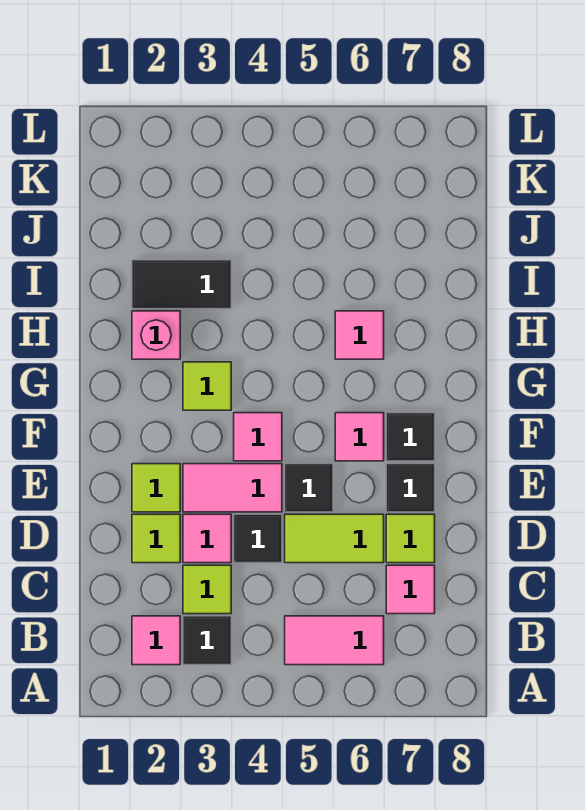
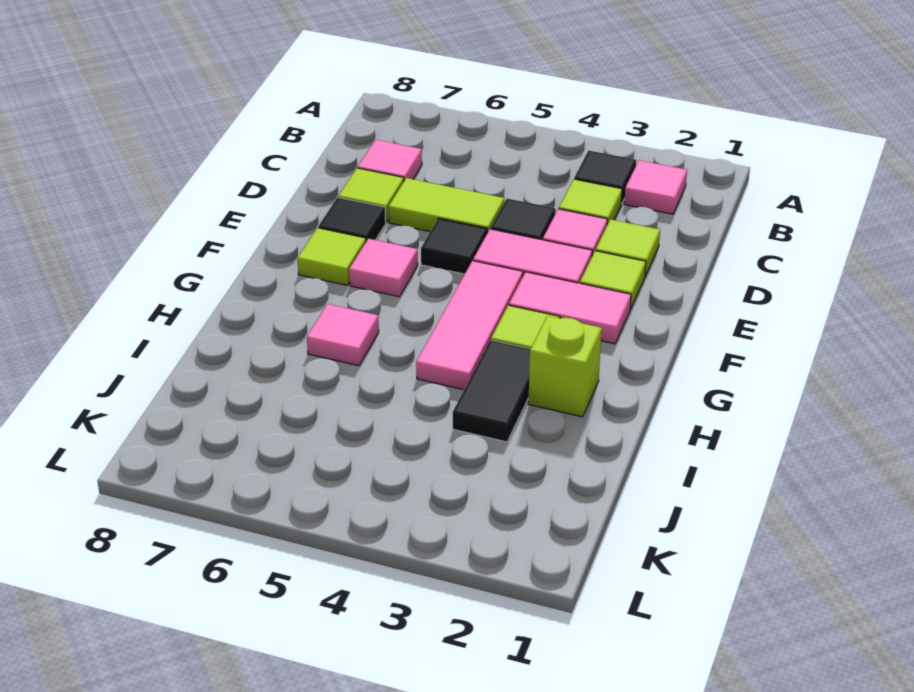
pink tile B5:B6 level 1 -> pink tile F2:F3 level 1
pink tile F4 level 1 -> pink tile F4:H4 level 1
black tile F7 level 1 -> lime tile F7 level 1
pink brick H2 level 1 -> lime brick H2 level 1
black tile I2:I3 level 1 -> black tile H3:I3 level 1

